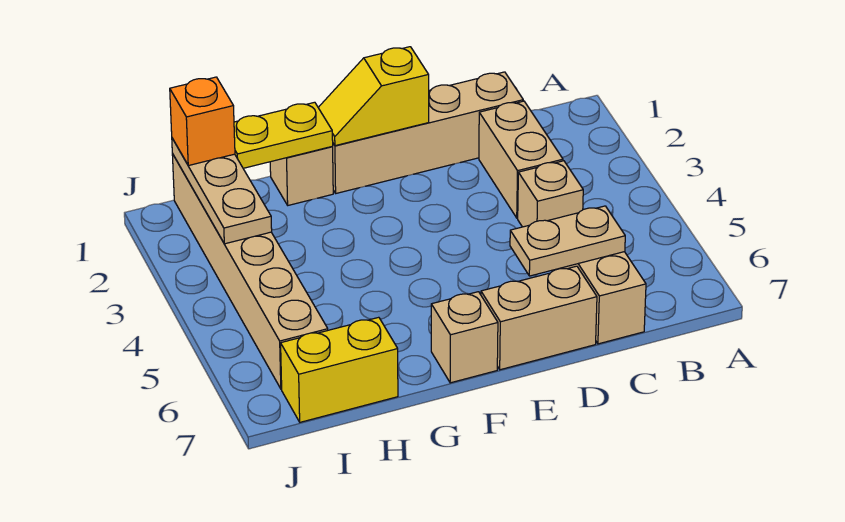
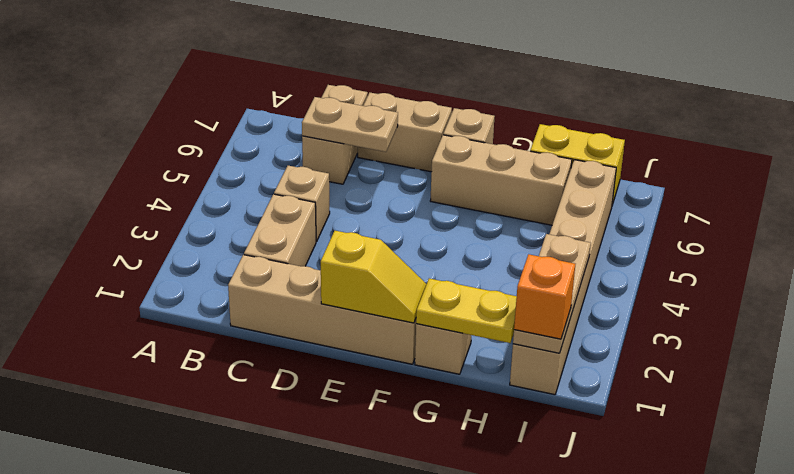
none -> tan brick F6:H6 level 1

